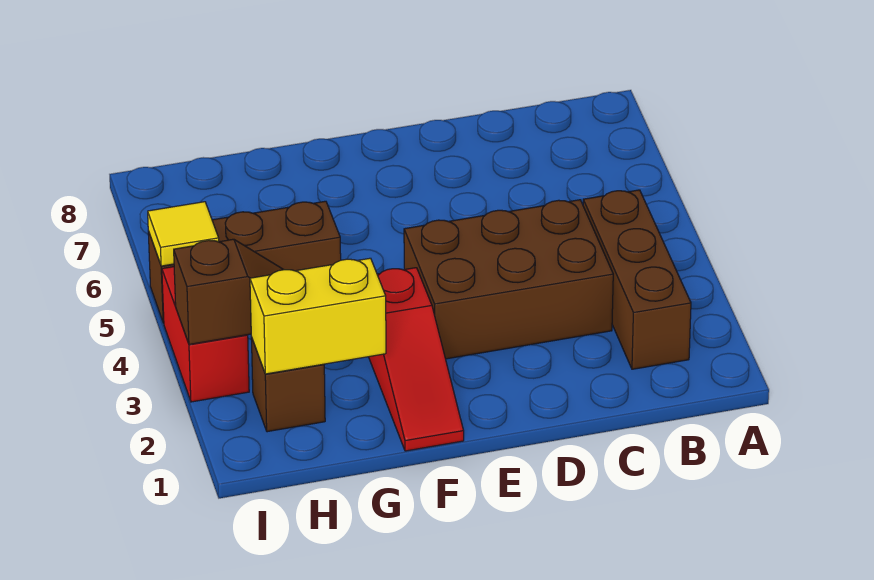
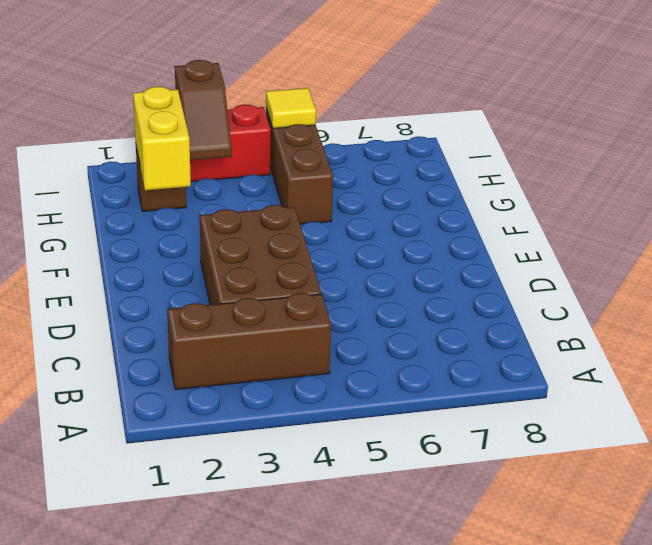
red slope F1:F3 level 1 top 3 -> none

